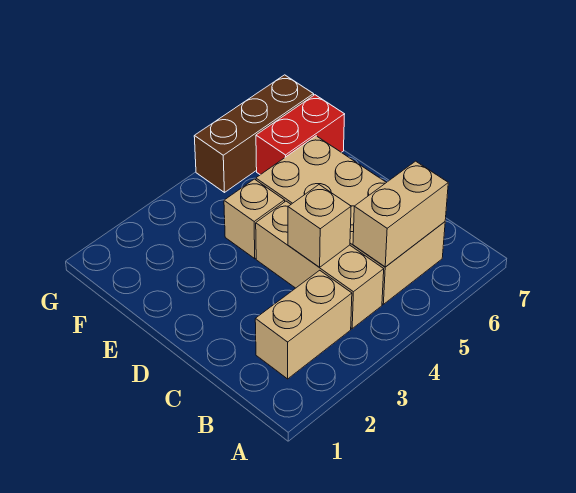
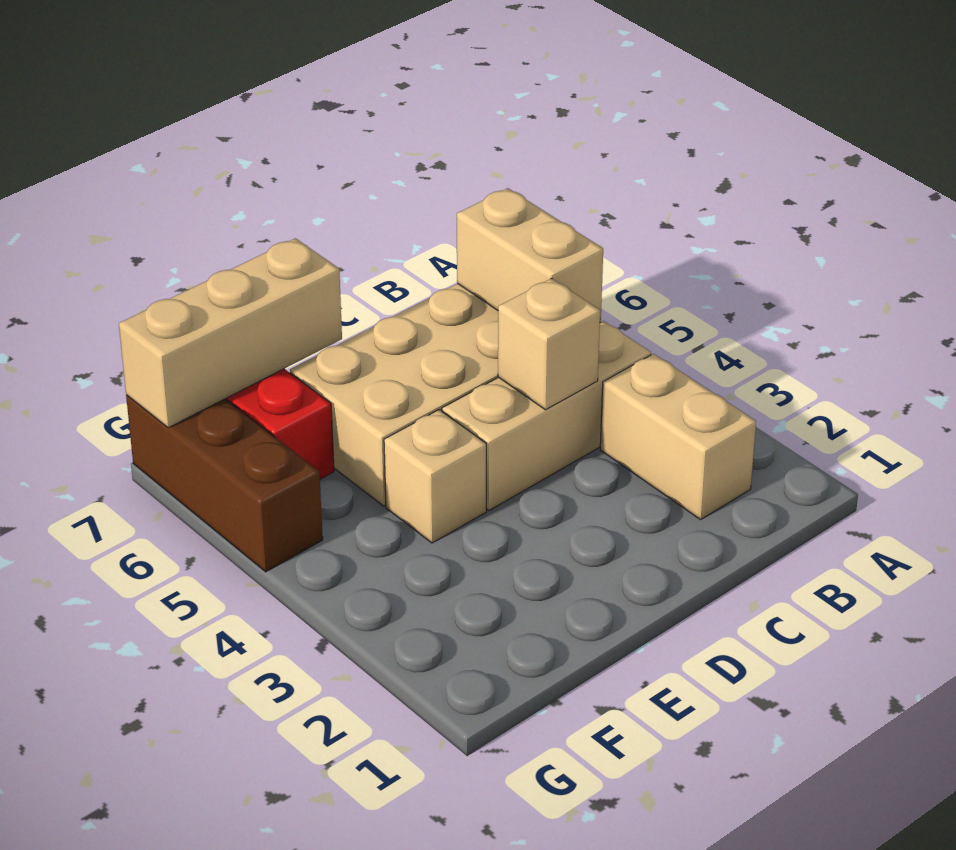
none -> tan brick E7:G7 level 2

